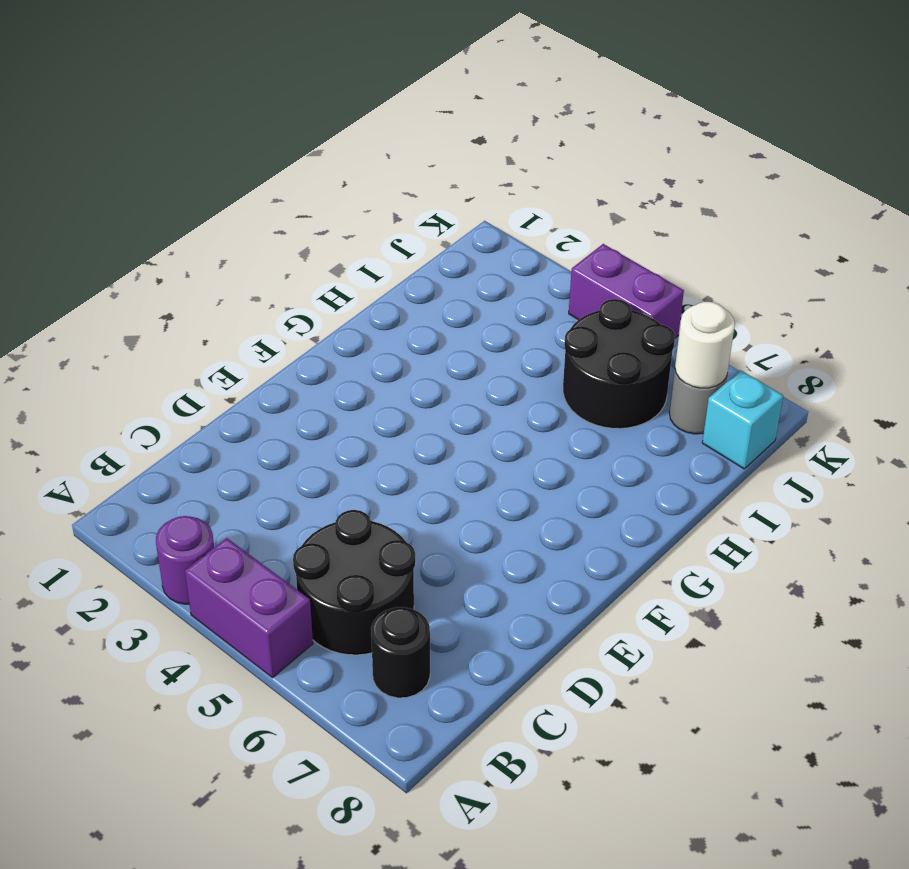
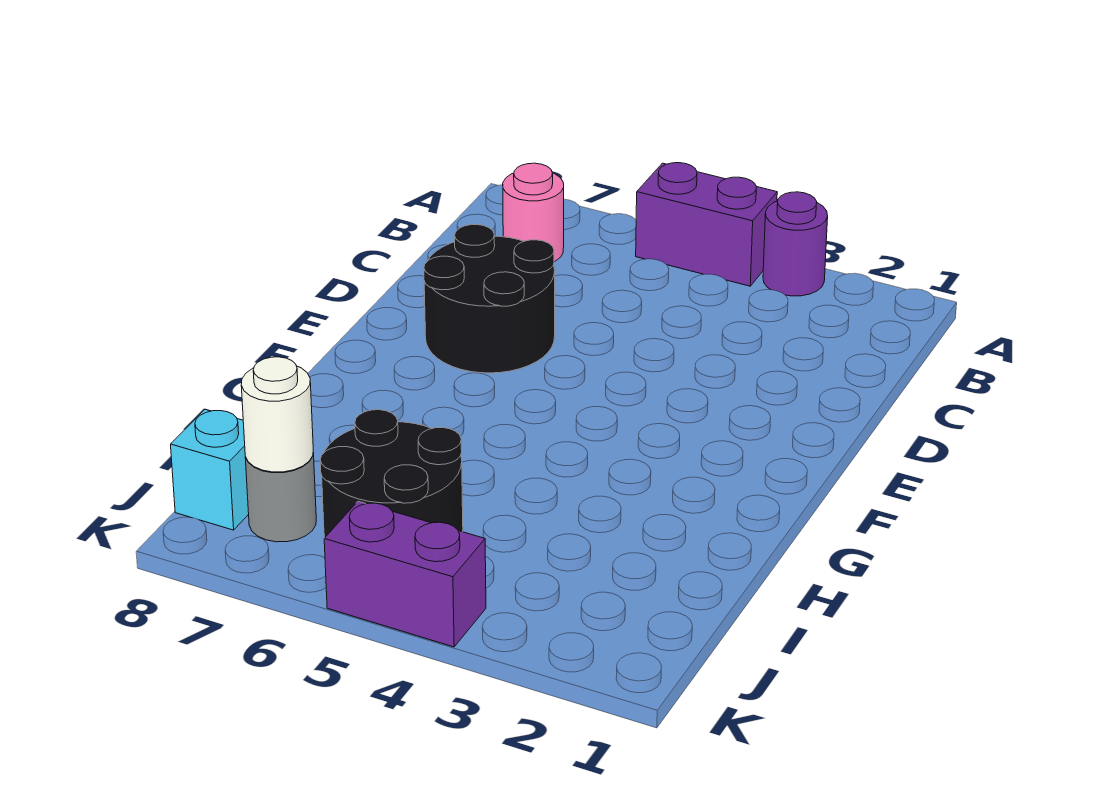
black round brick B5:C6 level 1 -> black round brick D6:E7 level 1
black round brick B7 level 1 -> pink round brick B7 level 1

